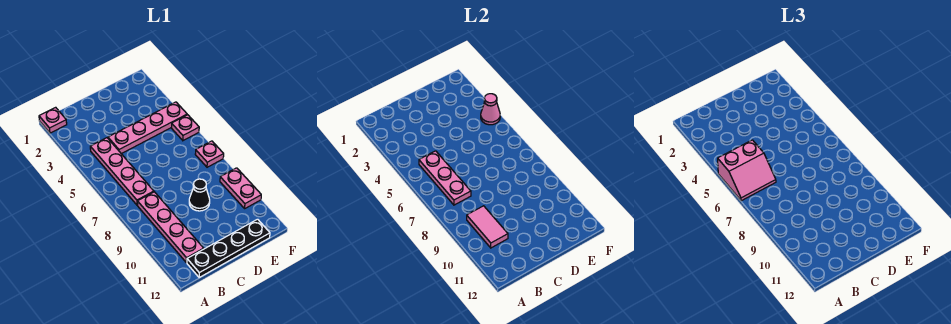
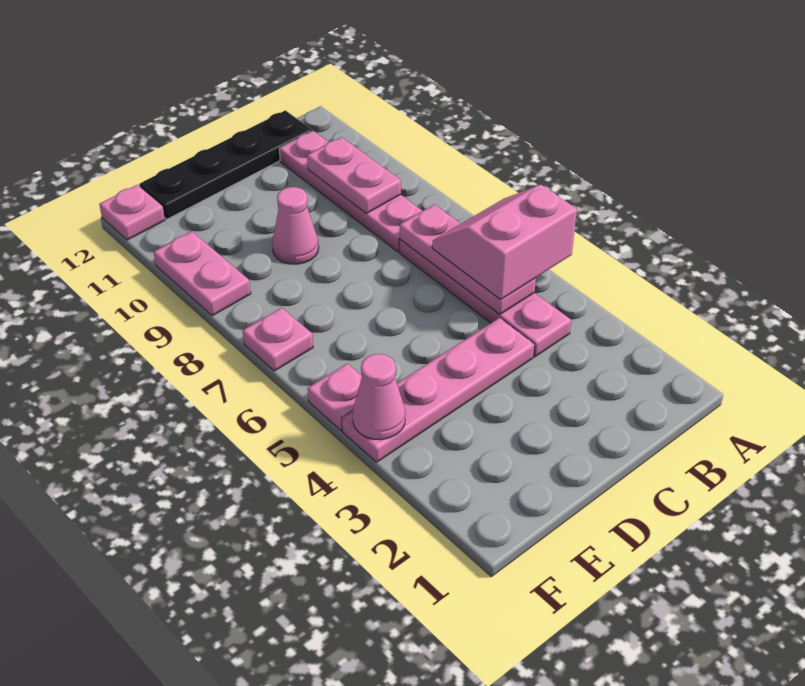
pink plate A1 level 1 -> pink plate F12 level 1
pink tile B9:B10 level 2 -> pink plate B9:B10 level 2
black cone D9 level 1 -> pink cone D9 level 1

